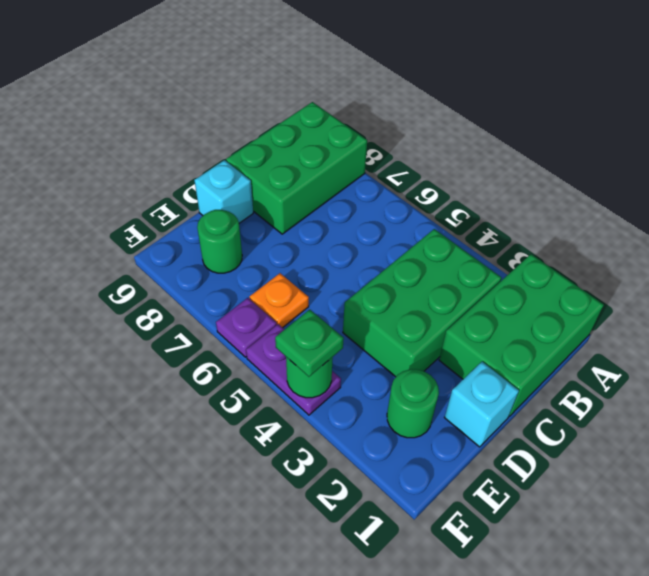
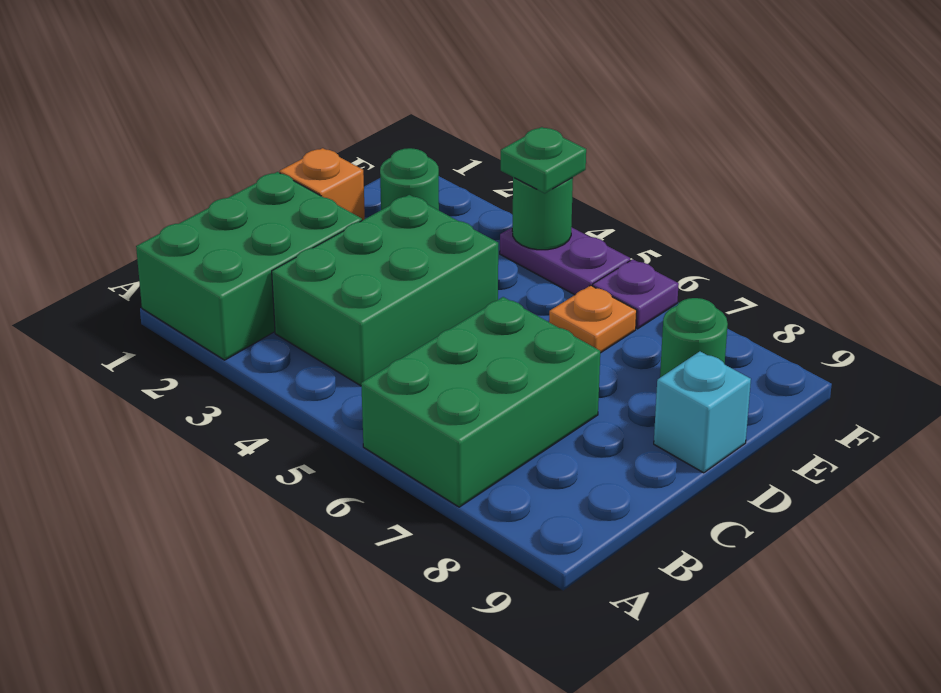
green brick A8:C9 level 1 -> green brick A6:C7 level 1
cyan brick D1 level 1 -> orange brick D1 level 1

